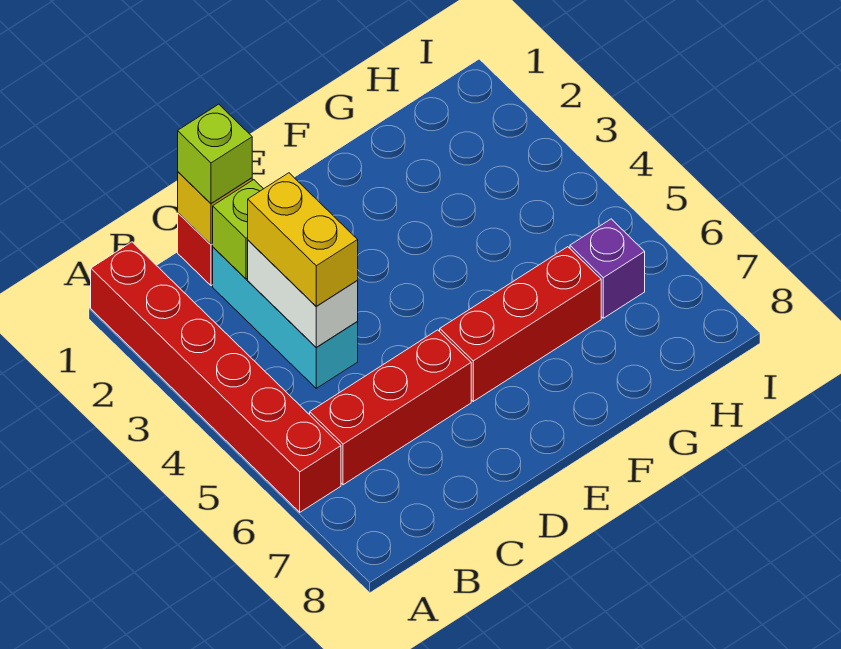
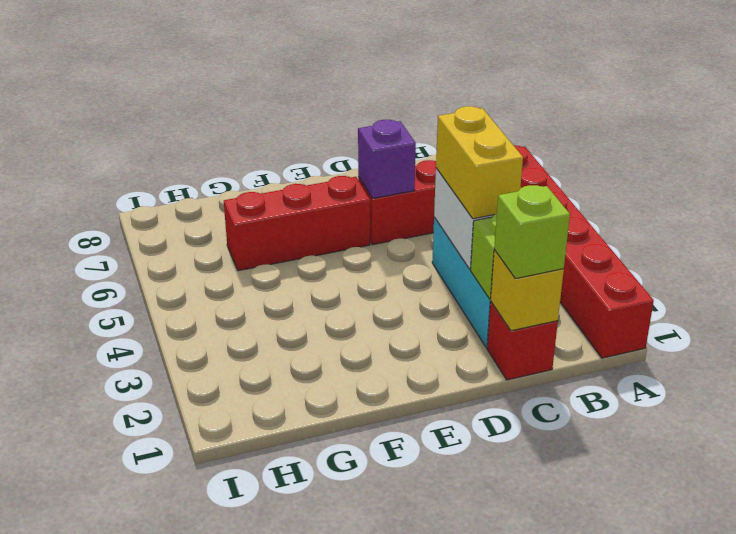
purple brick H6 level 1 -> purple brick D6 level 2

